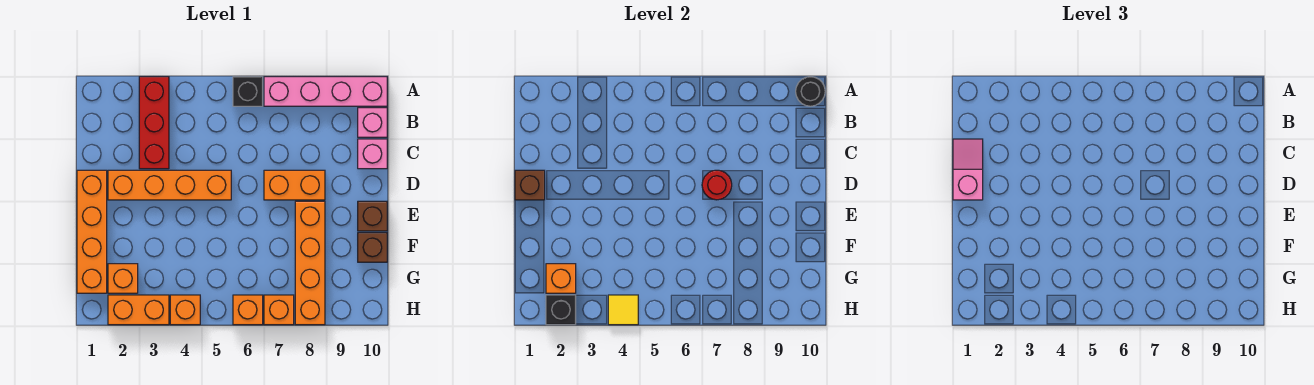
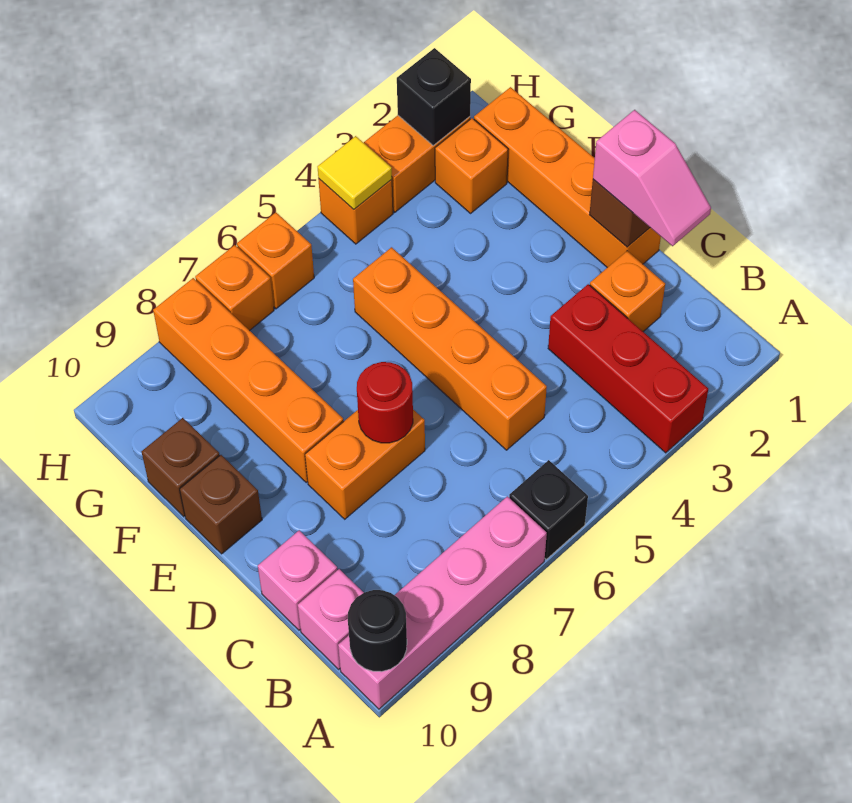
orange brick D2:D5 level 1 -> orange brick C5:F5 level 1
orange brick G2 level 2 -> orange brick C2 level 1

